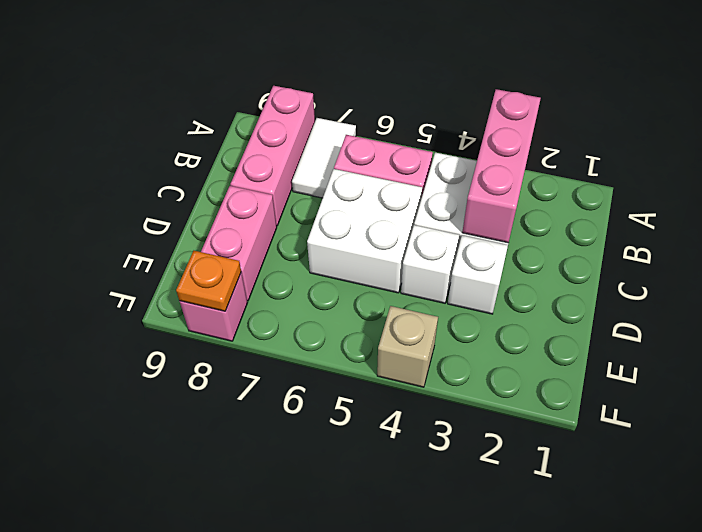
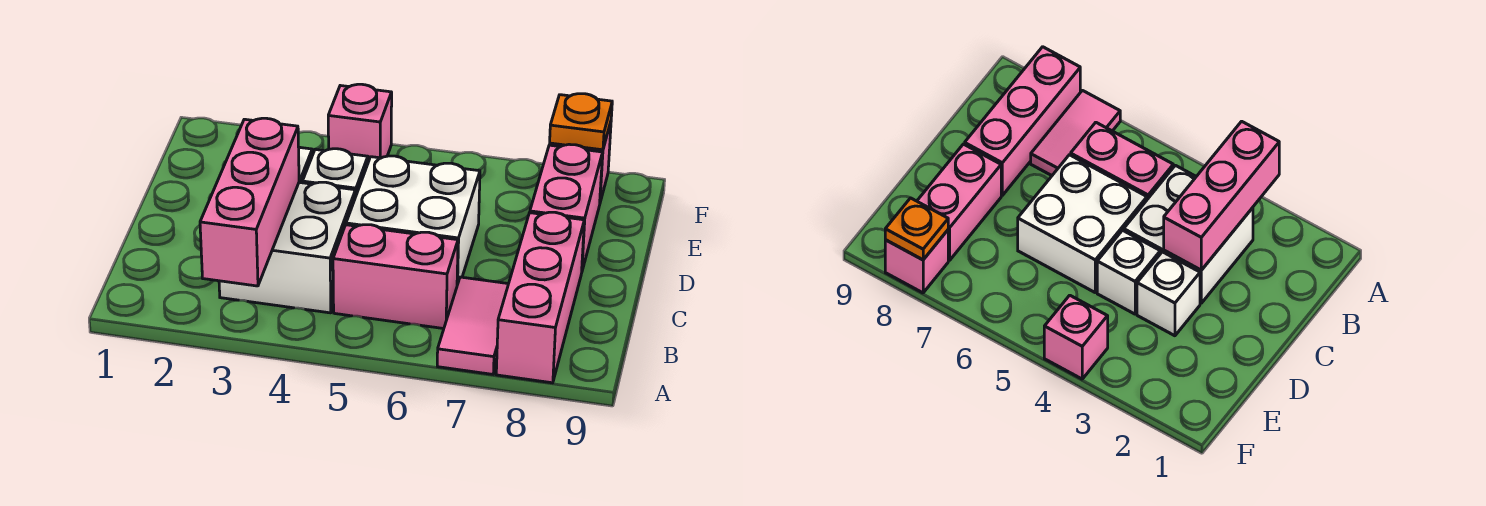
white tile A7:B7 level 1 -> pink tile A7:B7 level 1
tan brick F4 level 1 -> pink brick F4 level 1

